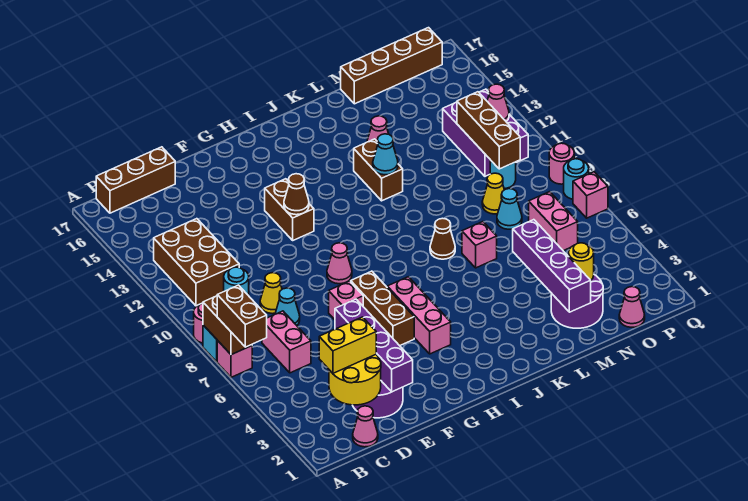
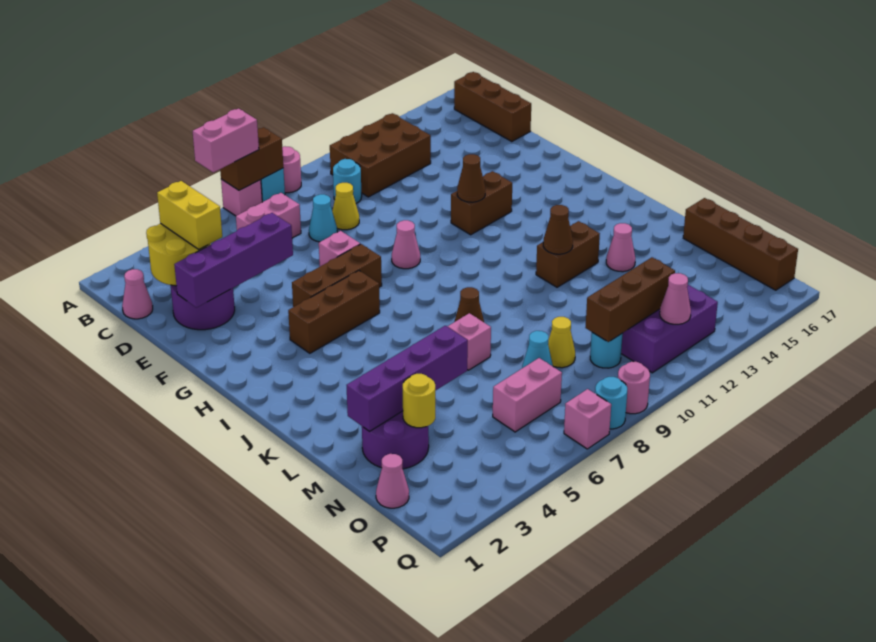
brown brick A6:A7 level 3 -> pink brick A6:A7 level 3
pink brick H4:H6 level 1 -> brown brick H4:H6 level 1
cyan cone K12 level 2 -> brown cone K12 level 2

